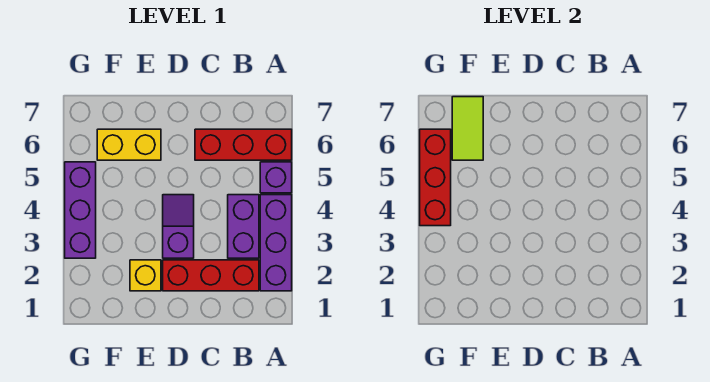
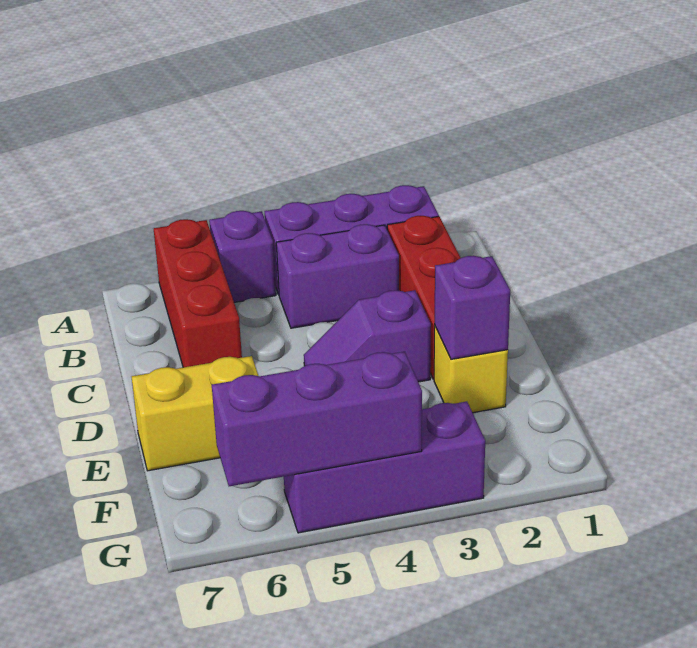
none -> purple brick E2 level 2
yellow brick E6:F6 level 1 -> yellow brick E6:E7 level 1
lime tile F6:F7 level 2 -> none
red brick G4:G6 level 2 -> purple brick G4:G6 level 2

